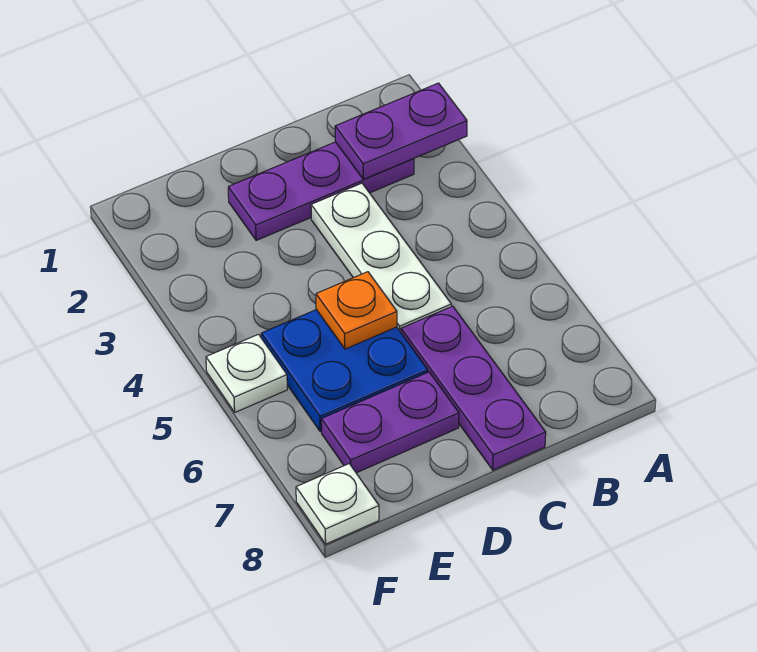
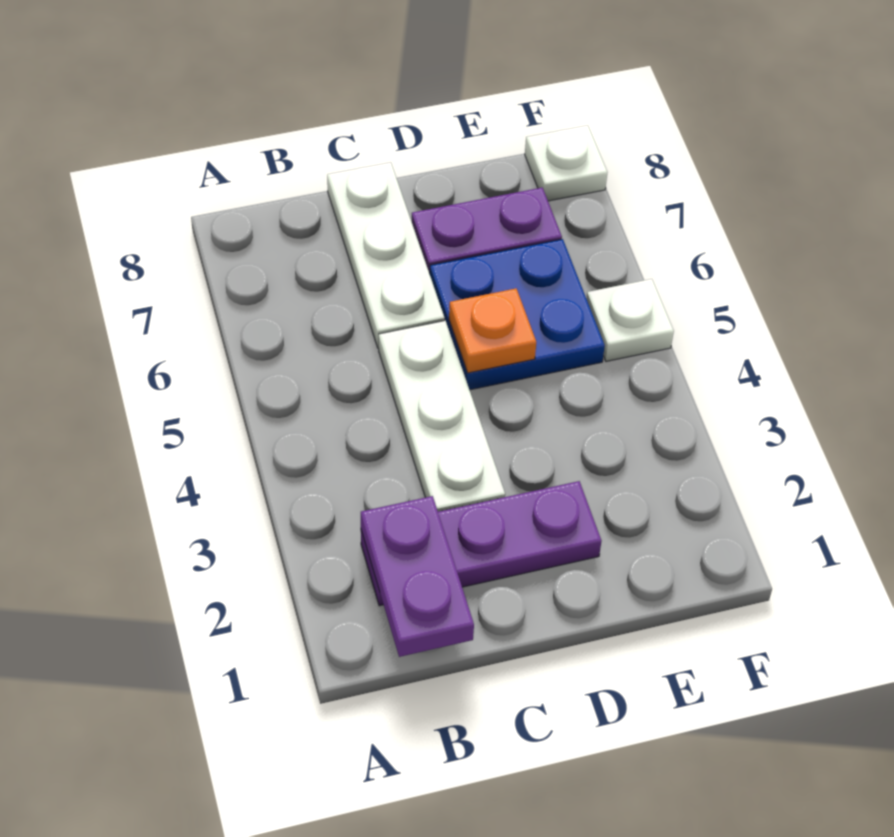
purple plate A2:B2 level 2 -> purple plate B1:B2 level 2
purple plate C6:C8 level 1 -> white plate C6:C8 level 1

